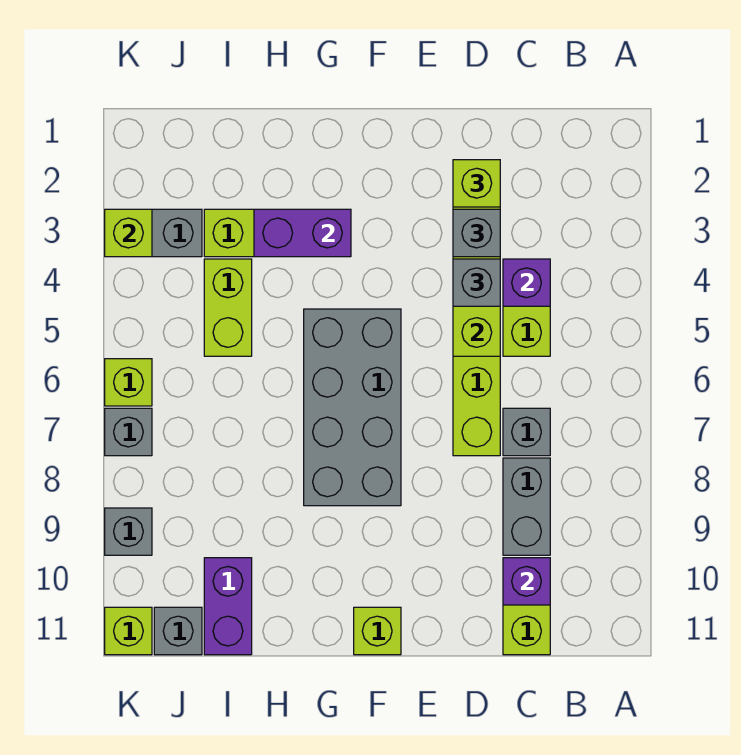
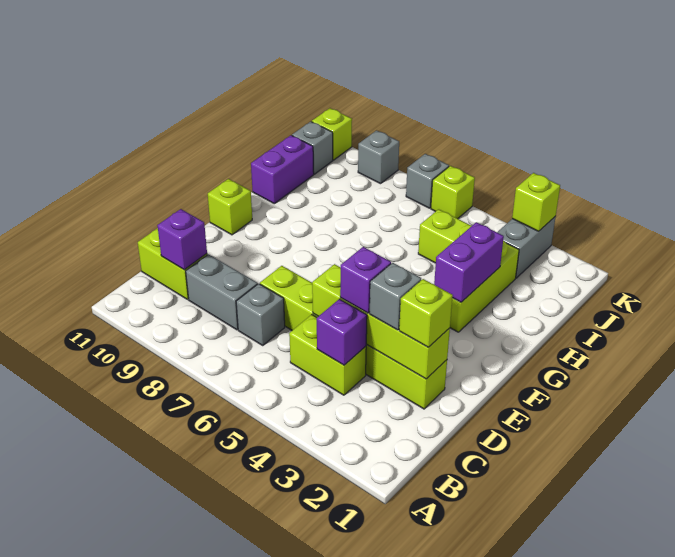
grey brick D4 level 3 -> purple brick D4 level 3
grey brick F5:G8 level 1 -> none
purple brick I10:I11 level 1 -> purple brick H11:I11 level 1

